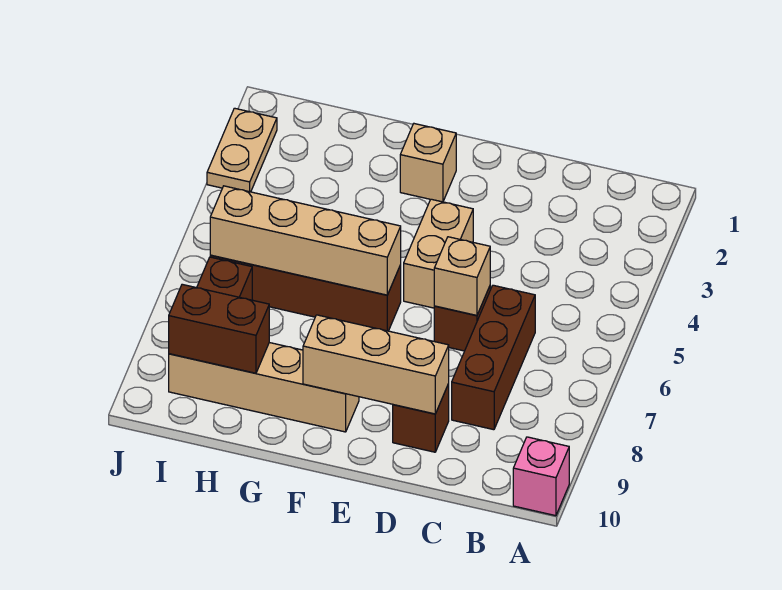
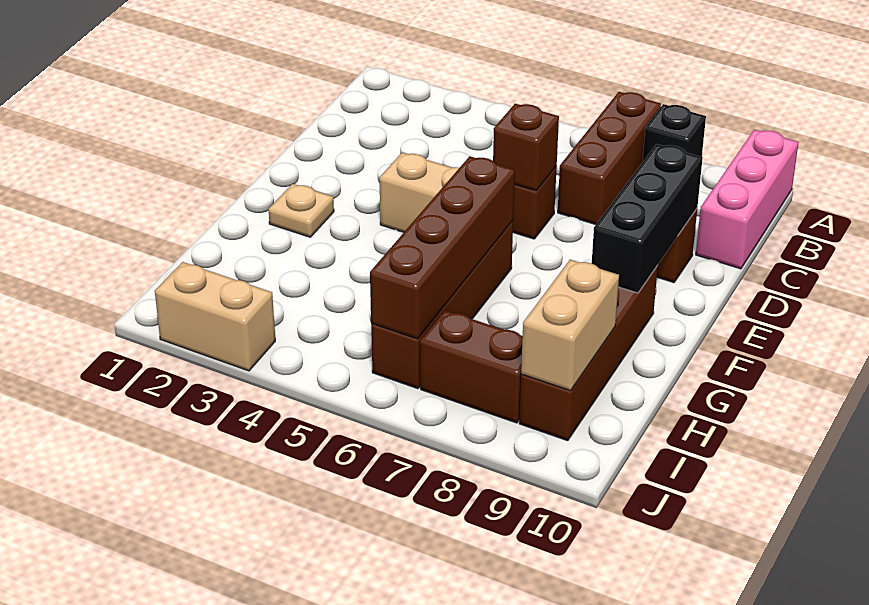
none -> black brick A8 level 1
pink brick A10 level 1 -> pink brick A10:C10 level 1
brown brick C6:C8 level 1 -> brown brick A7:C7 level 1
tan brick D6 level 2 -> brown brick D6 level 2
tan brick D9:F9 level 2 -> black brick D9:F9 level 2
tan brick F2 level 1 -> tan plate F2 level 1
tan brick F6:I6 level 2 -> brown brick F6:I6 level 2
tan brick F9:I9 level 1 -> brown brick F9:I9 level 1
brown brick H9:I9 level 2 -> tan brick H9:I9 level 2
tan plate J2:J3 level 1 -> tan brick J2:J3 level 1

